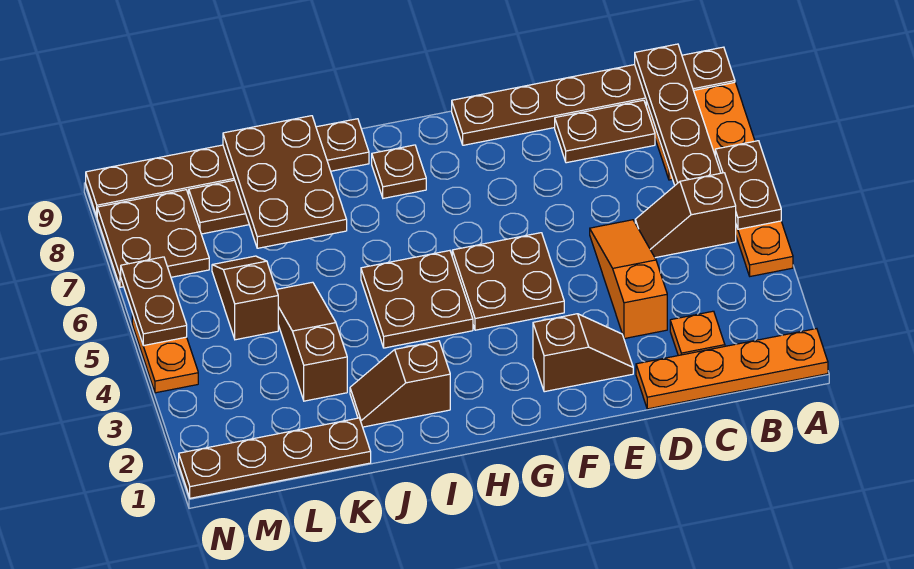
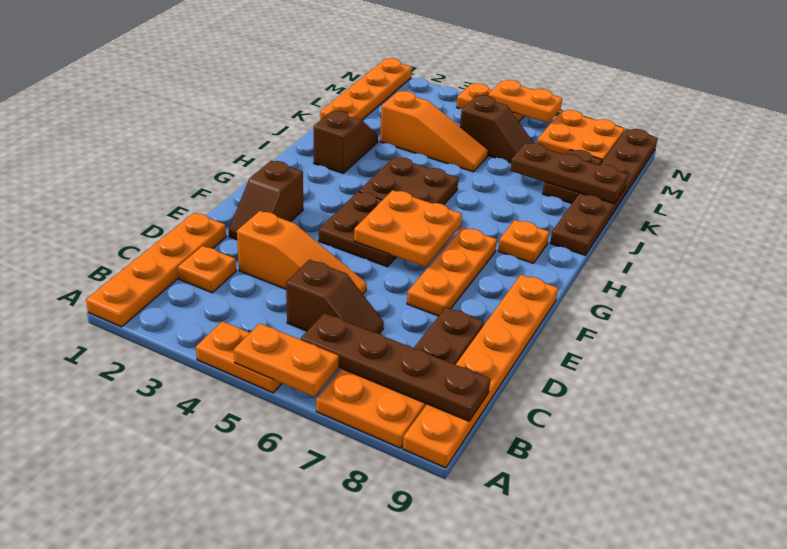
brown plate A5:A6 level 2 -> orange plate A5:A6 level 2
brown plate A9:F9 level 1 -> orange plate A9:F9 level 1
brown slope B5:C5 level 1 top B -> brown slope C5:C6 level 1 top 5
none -> orange plate E7:G7 level 1
none -> orange plate F5:G6 level 2
brown plate H8 level 1 -> orange plate H8 level 1
brown plate J7:K9 level 2 -> brown plate K7:K9 level 2
brown plate K1:N1 level 1 -> orange plate K1:N1 level 1
brown slope K3:K5 level 1 top 3 -> orange slope K3:K5 level 1 top 3
brown plate M7:N8 level 1 -> orange plate M7:N8 level 1
brown plate N5:N6 level 2 -> orange plate N5:N6 level 2

